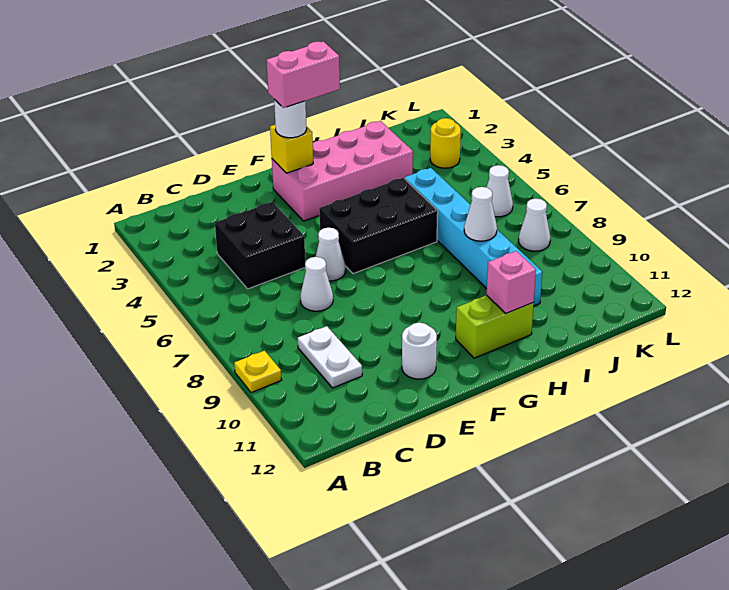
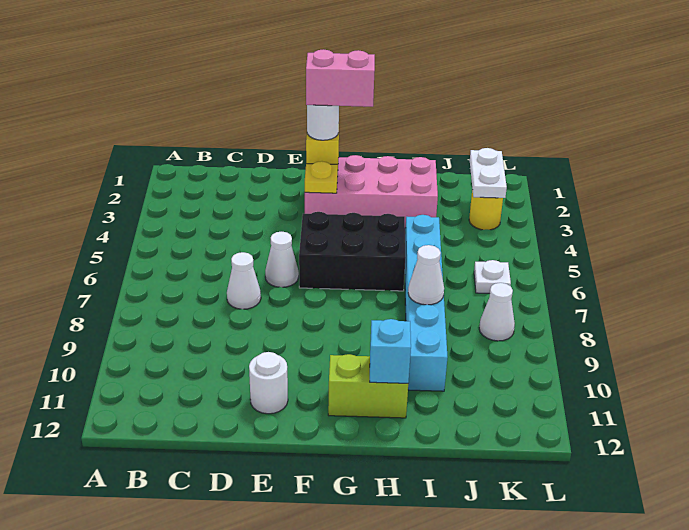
yellow plate A9 level 1 -> yellow plate F3 level 2
black brick C4:D5 level 1 -> none
white plate C9:C10 level 1 -> white plate K2:K3 level 2
pink brick H11 level 2 -> cyan brick H11 level 2
white cone K6 level 1 -> white plate K6 level 1

